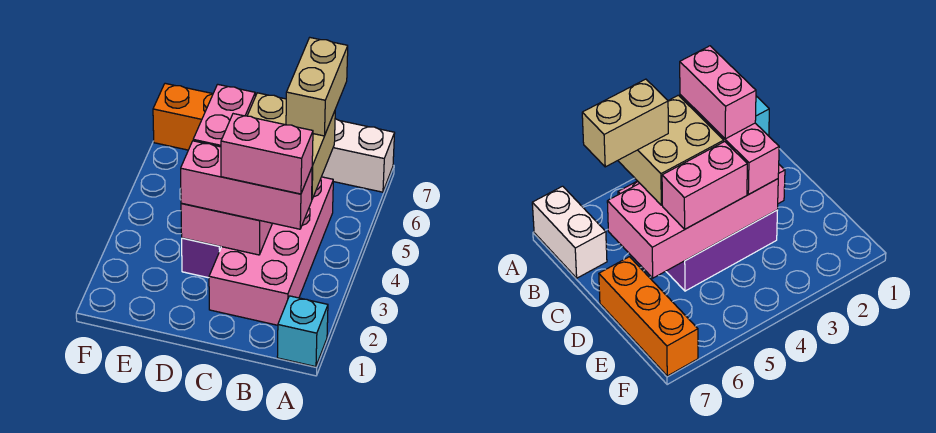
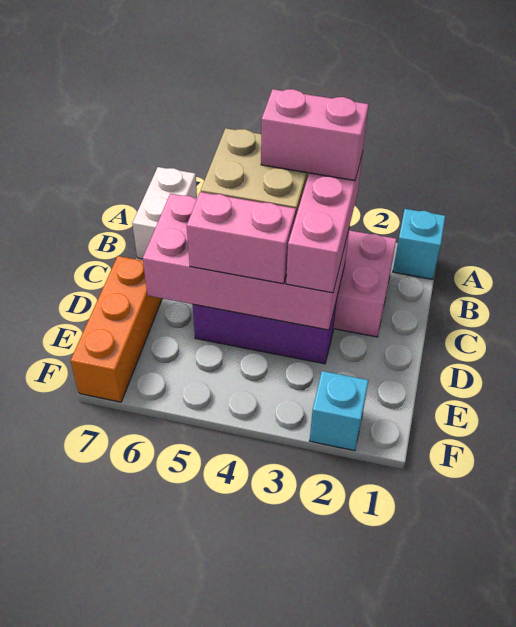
pink brick B3:C3 level 4 -> pink brick B3:B4 level 4
tan brick B5:B6 level 4 -> none
none -> cyan brick F2 level 1

